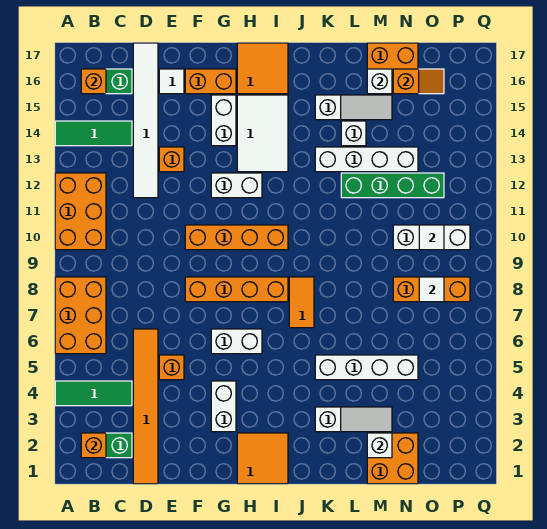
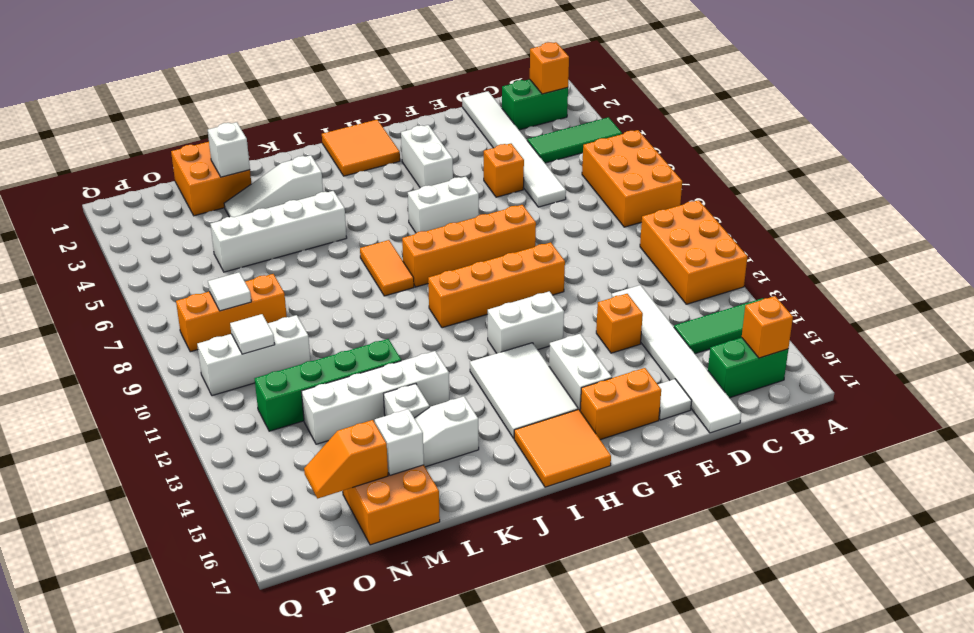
orange tile D1:D6 level 1 -> white tile D1:D6 level 1

